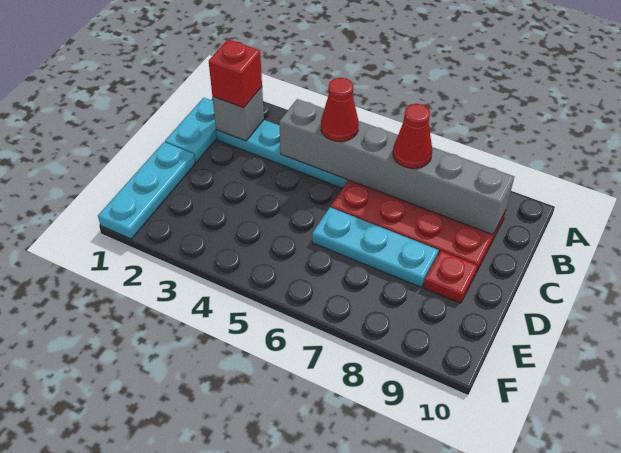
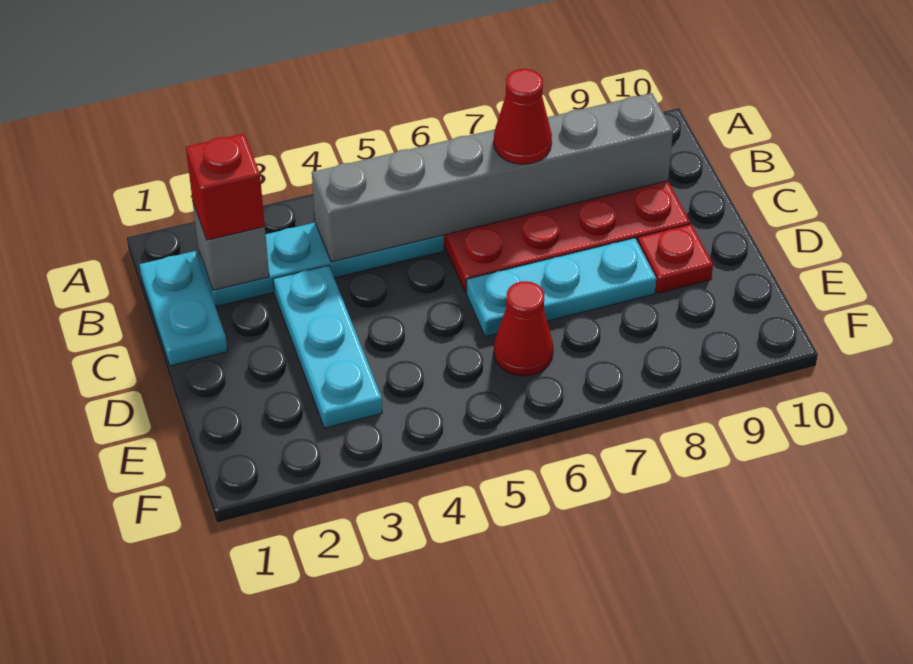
red cone B5 level 3 -> red cone E6 level 1
cyan plate D1:F1 level 1 -> cyan plate C3:E3 level 1

